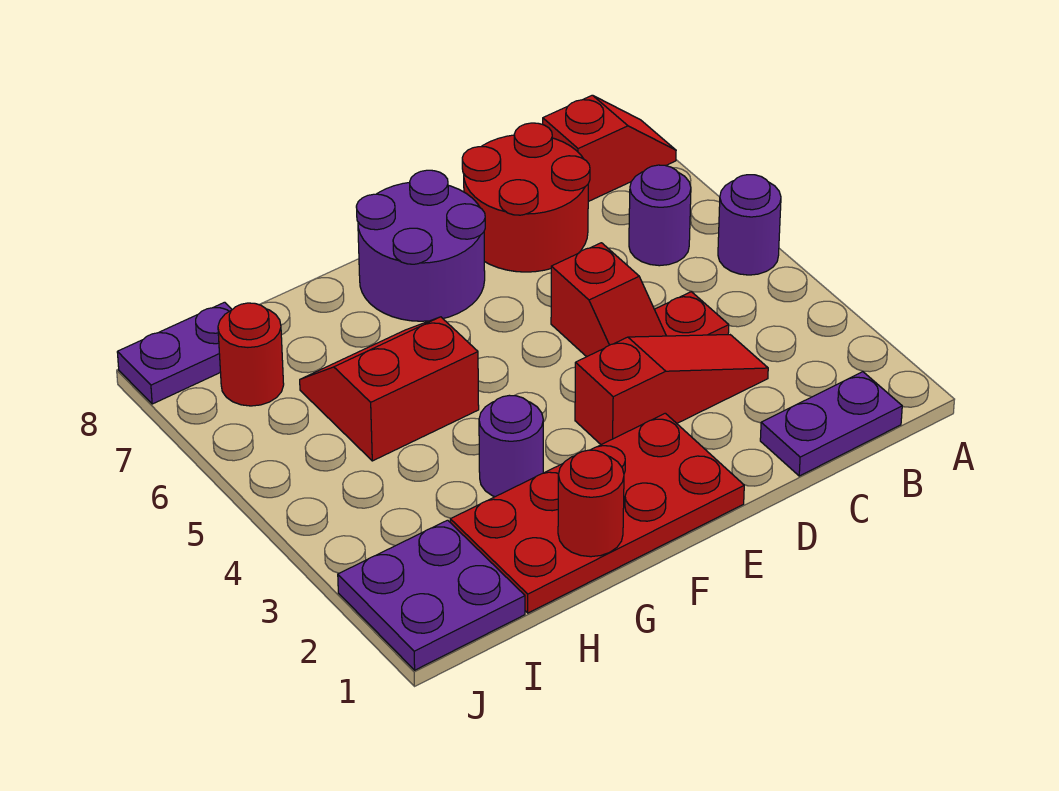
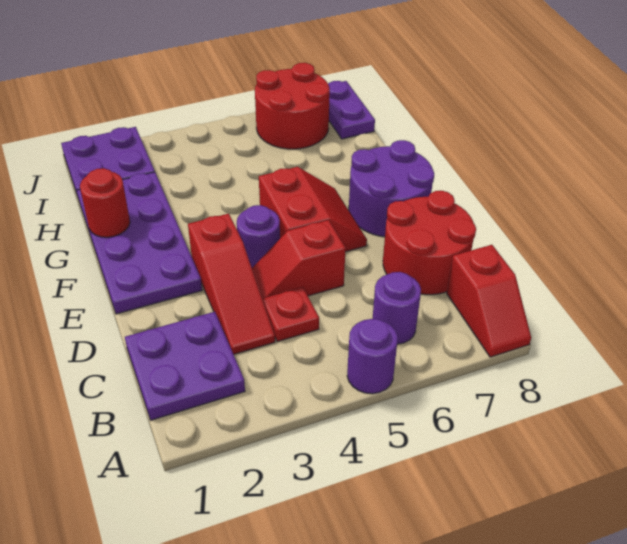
purple plate B1:C1 level 1 -> purple plate B1:C2 level 1
red plate E1:H2 level 1 -> purple plate E1:H2 level 1
purple round brick G3 level 1 -> purple round brick E4 level 1
red slope G5:H6 level 1 top 5 -> red slope E5:F6 level 1 top 5
red round brick I7 level 1 -> red round brick I6:J7 level 1

